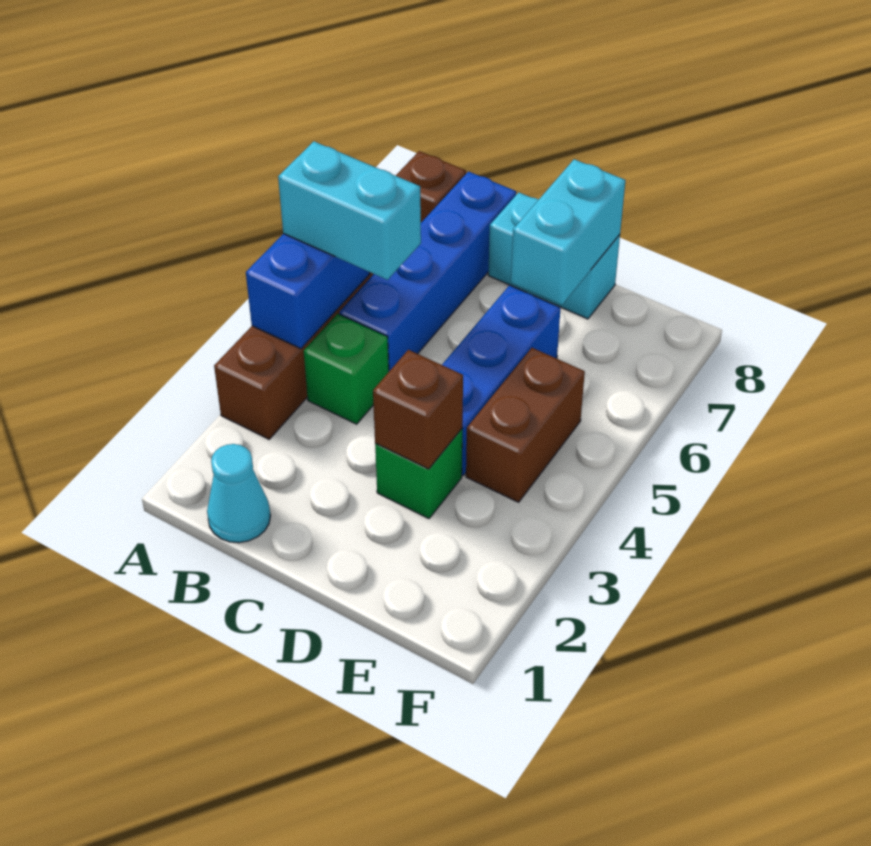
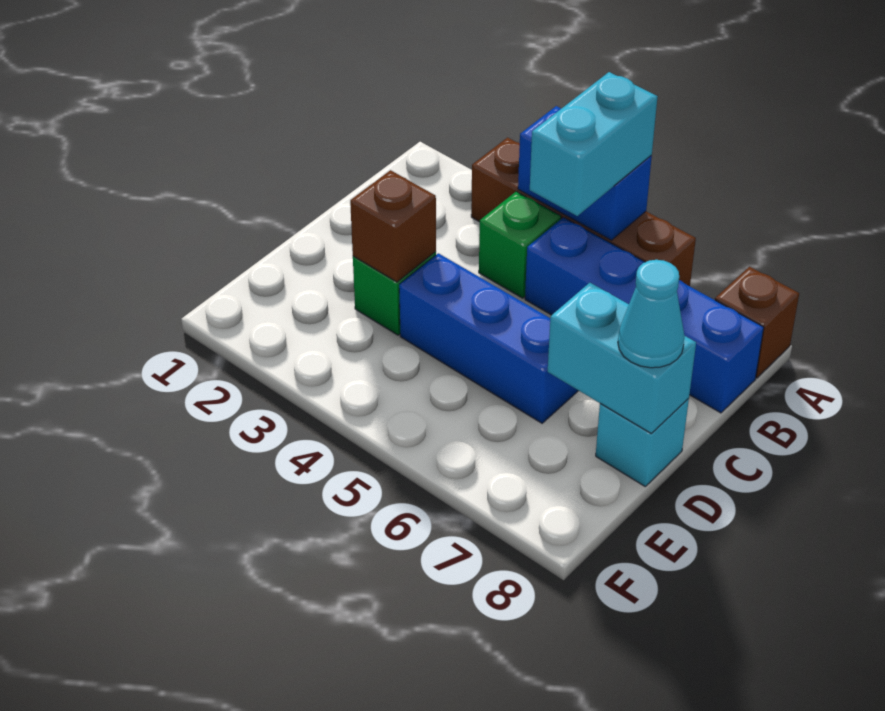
cyan cone B1 level 1 -> cyan cone D8 level 3
cyan brick C8:D8 level 1 -> cyan brick D8 level 1
brown brick E4:E5 level 1 -> none

